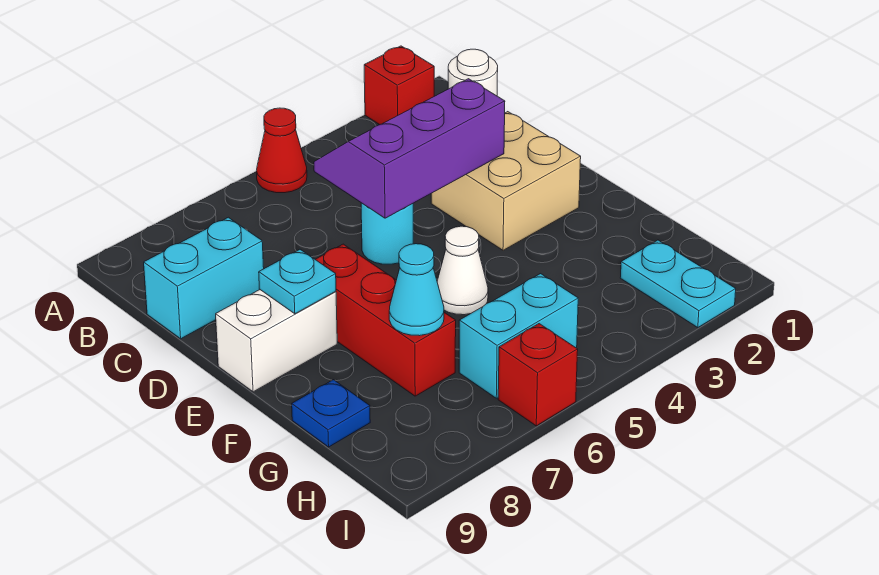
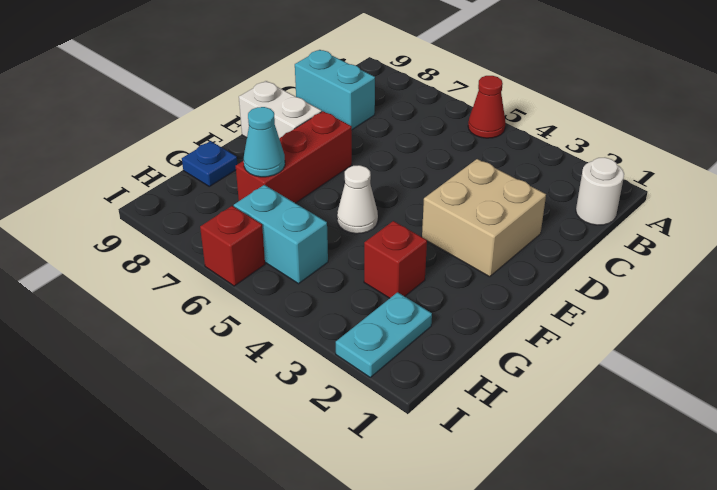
red brick A2 level 1 -> red brick G3 level 1
purple slope C3:D5 level 2 top D -> none
cyan round brick D5 level 1 -> none
cyan plate E8 level 2 -> none

